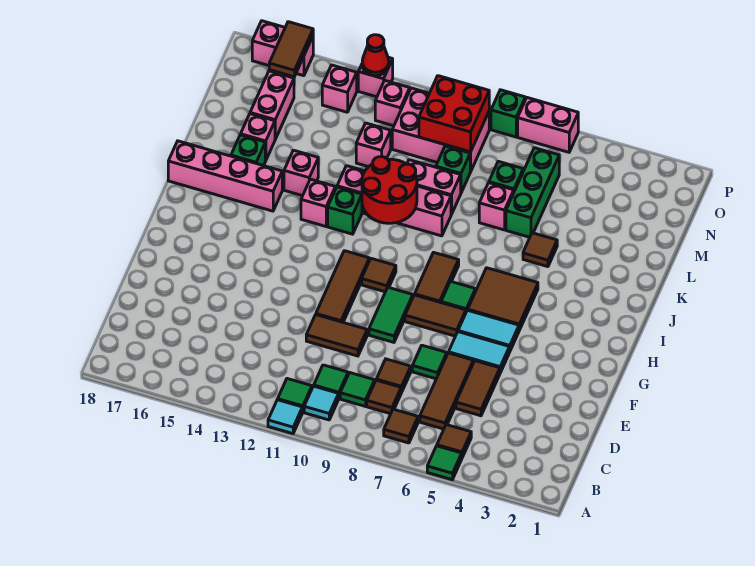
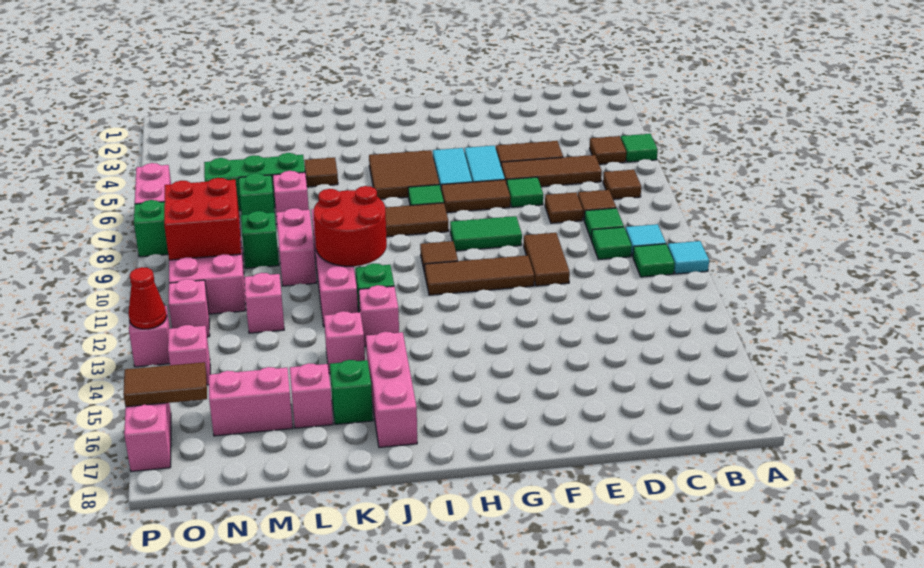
brown tile G7:G8 level 1 -> brown tile F7:G7 level 1
pink brick J15:J18 level 1 -> pink brick J15:J17 level 1

